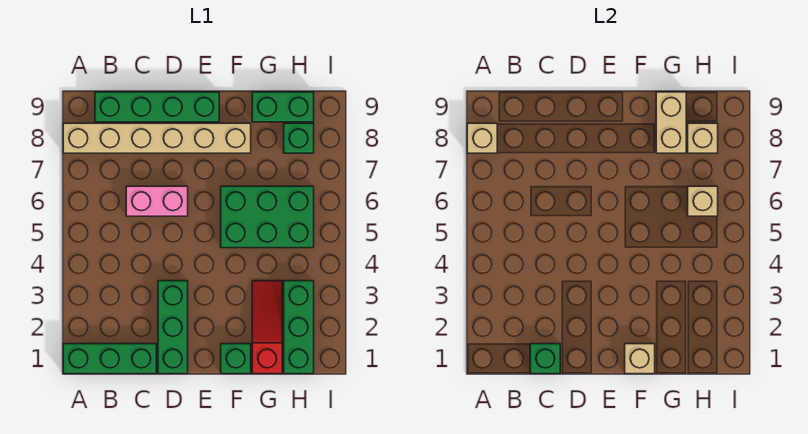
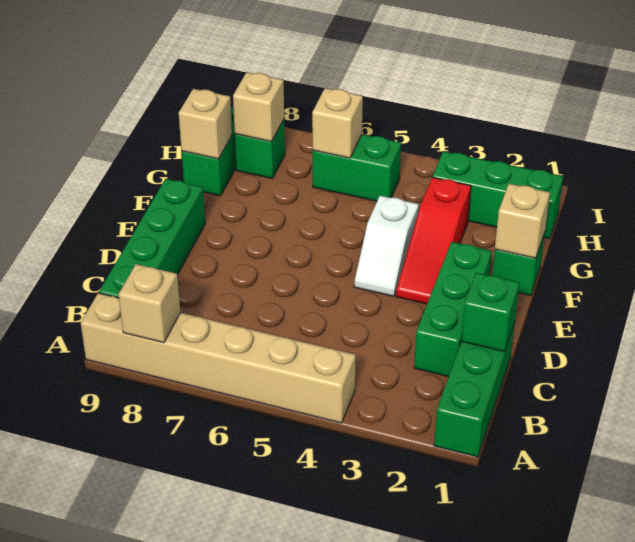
tan brick A8:F8 level 1 -> tan brick A4:A9 level 1
pink brick C6:D6 level 1 -> none
green brick D1:D3 level 1 -> green brick C2:E2 level 1
none -> white slope E4:F4 level 1 top F
green brick F5:H6 level 1 -> green brick H5:H6 level 1
red slope G1:G3 level 1 top 1 -> red slope E3:G3 level 1 top G
tan brick G8:G9 level 2 -> tan brick G9 level 2

